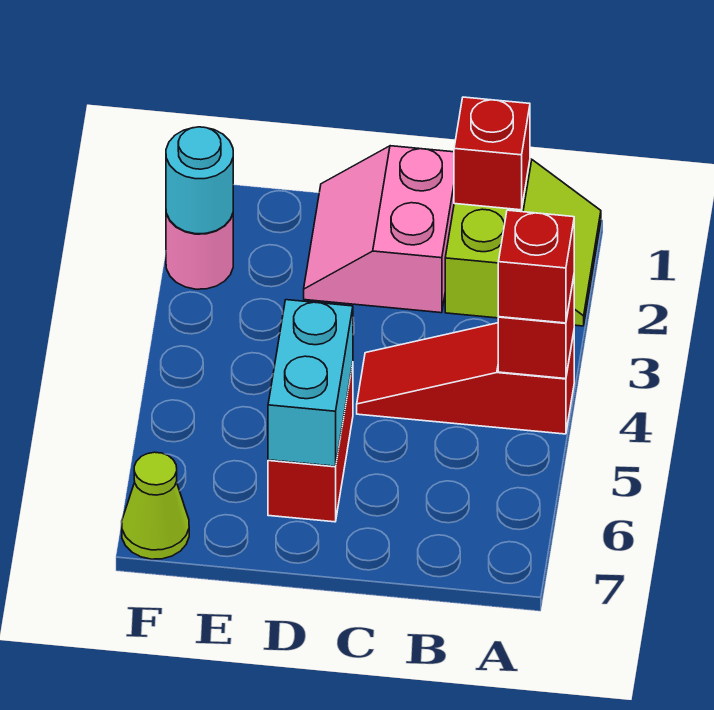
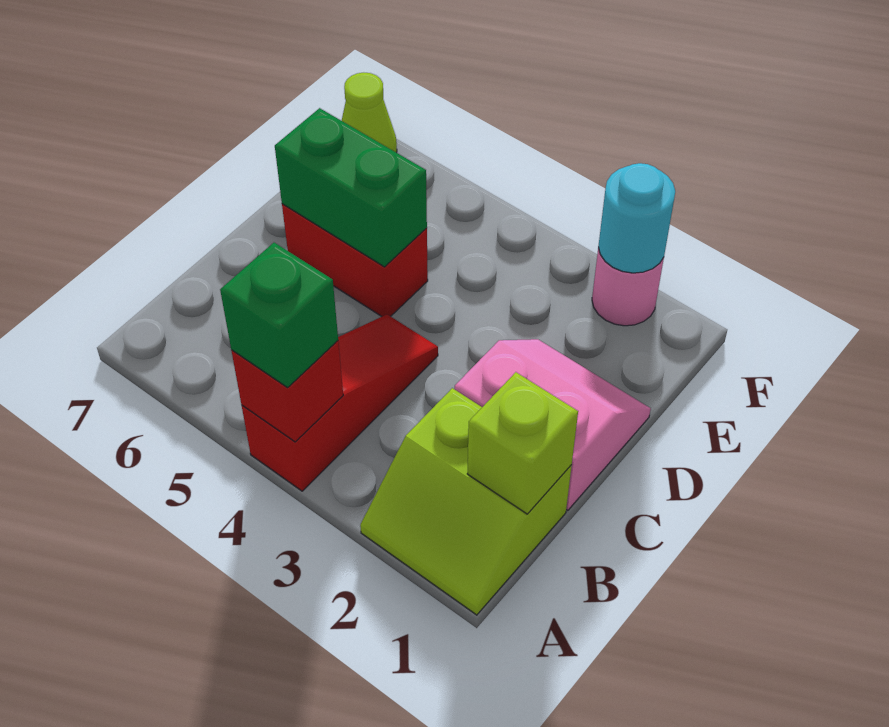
red brick A4 level 3 -> green brick A4 level 3
red brick B1 level 2 -> lime brick B1 level 2
cyan brick D5:D6 level 2 -> green brick D5:D6 level 2

